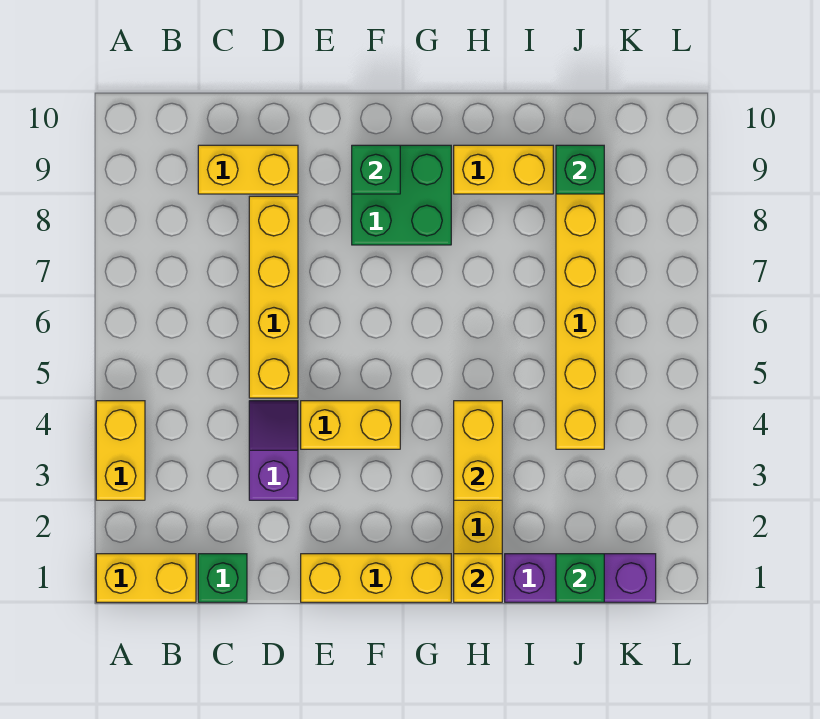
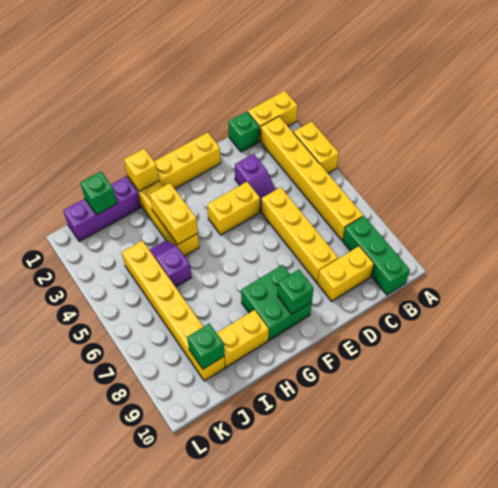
none -> yellow brick B2:B7 level 1
none -> green brick B8:B10 level 1
none -> purple slope I4:I5 level 1 top 5

